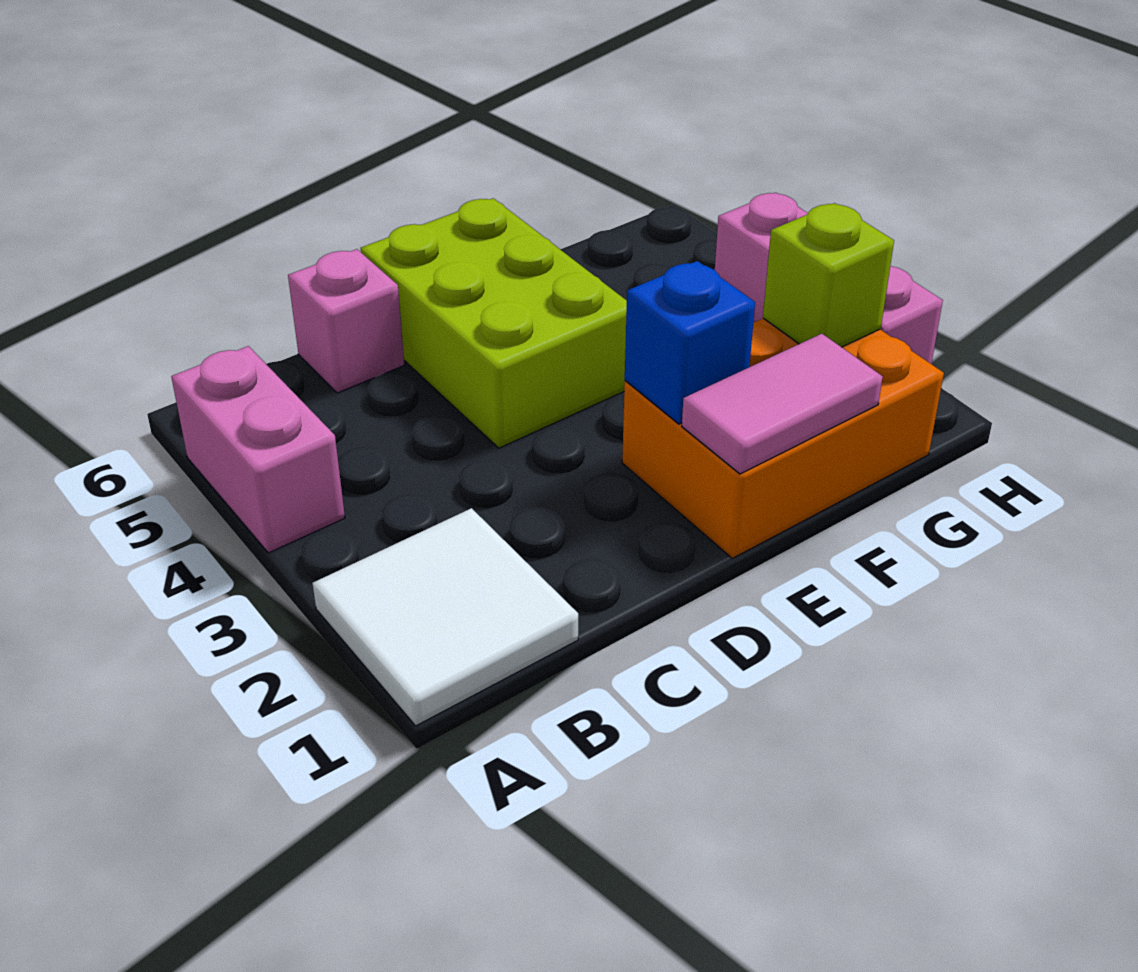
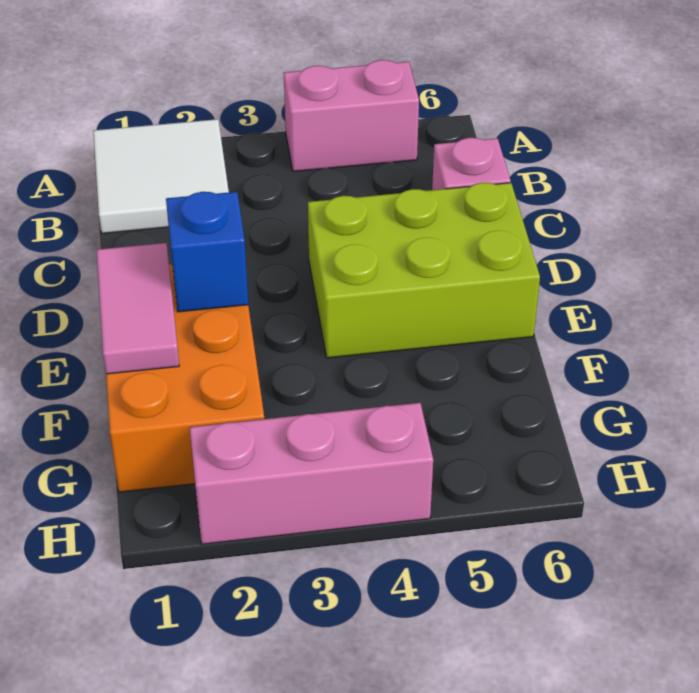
lime brick G2 level 2 -> none

